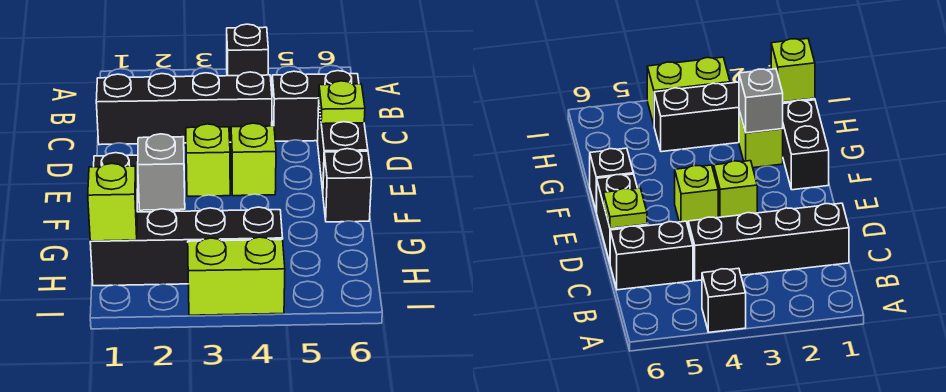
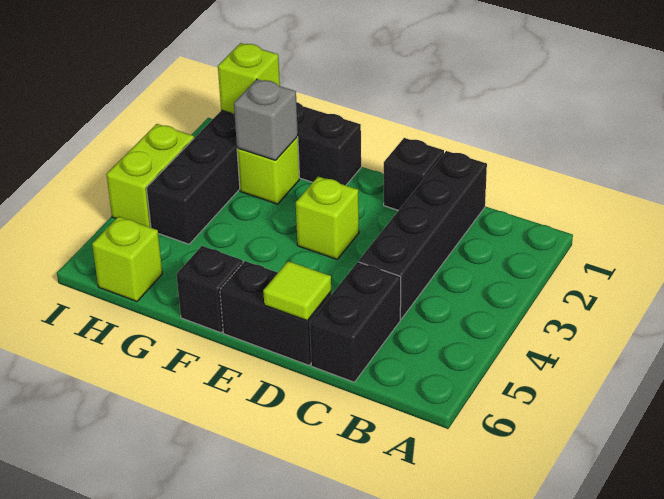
black brick A4 level 1 -> black brick D1 level 1
lime plate D6 level 2 -> lime tile D6 level 2
lime brick E4 level 1 -> lime brick H6 level 1

